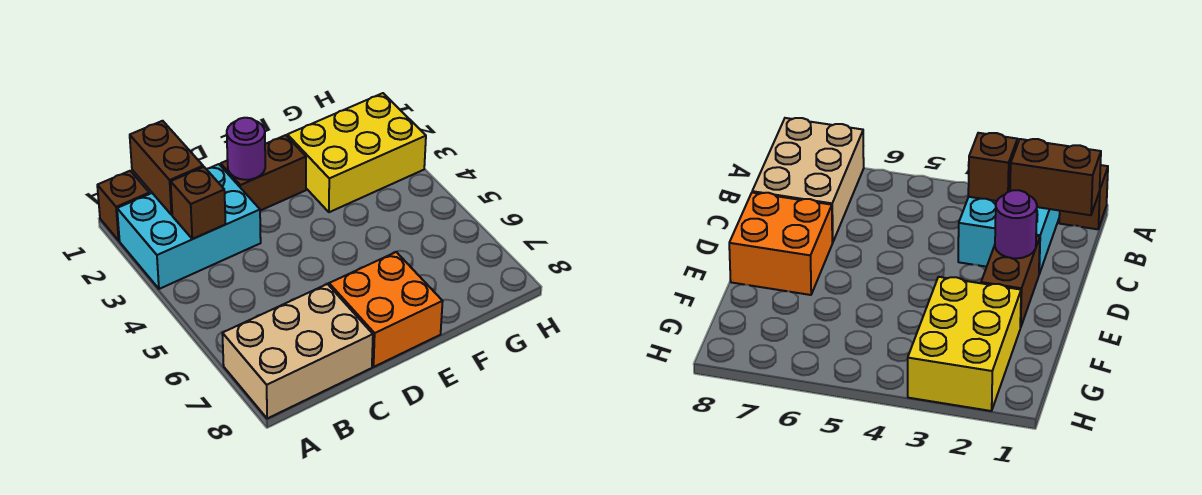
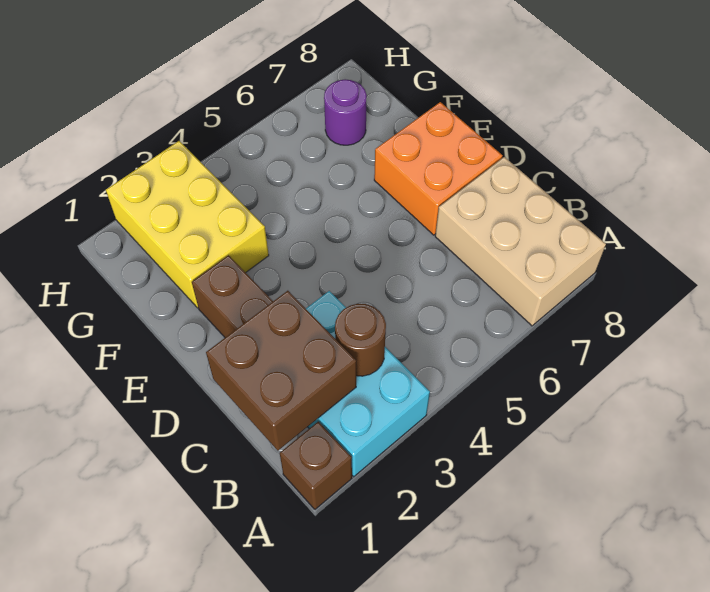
brown brick B1:B2 level 2 -> brown brick B1:C2 level 2
brown brick B3 level 2 -> brown round brick B3 level 2
purple round brick D2 level 2 -> purple round brick G7 level 1

